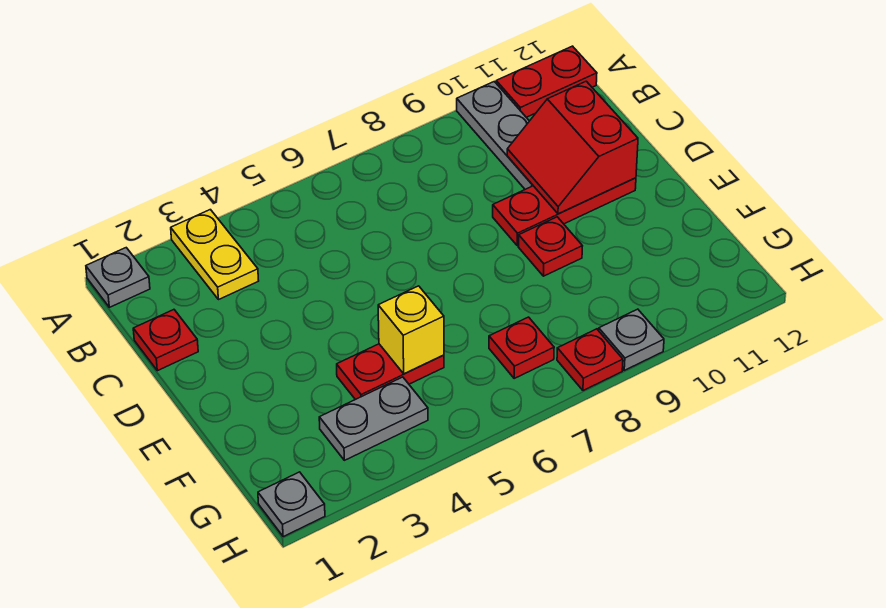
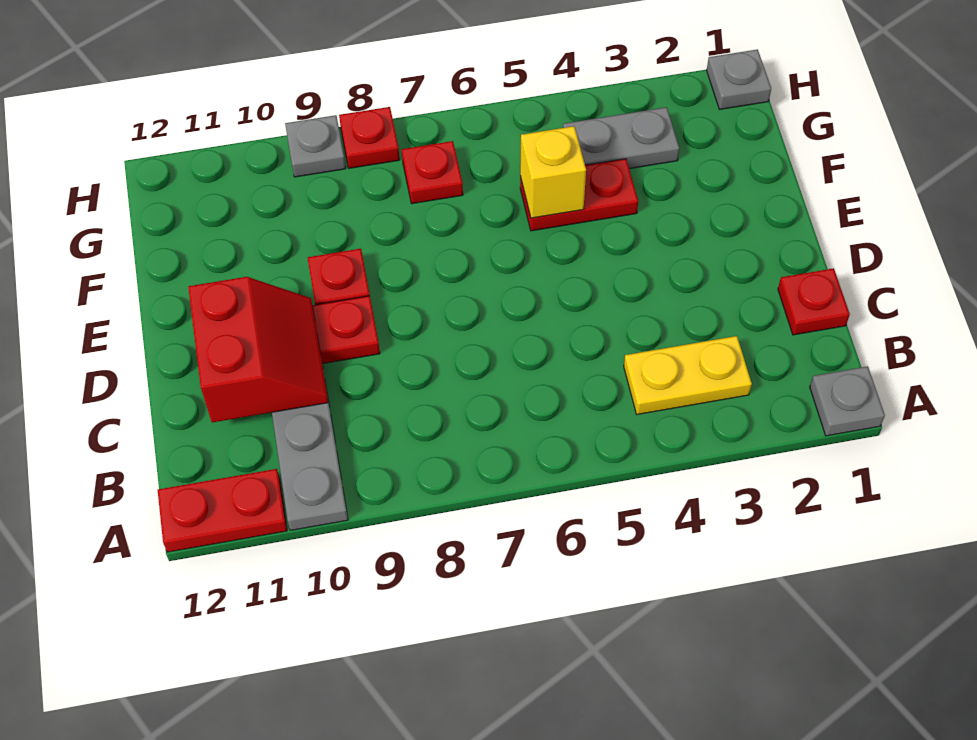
yellow plate A3:B3 level 1 -> yellow plate B3:B4 level 1

